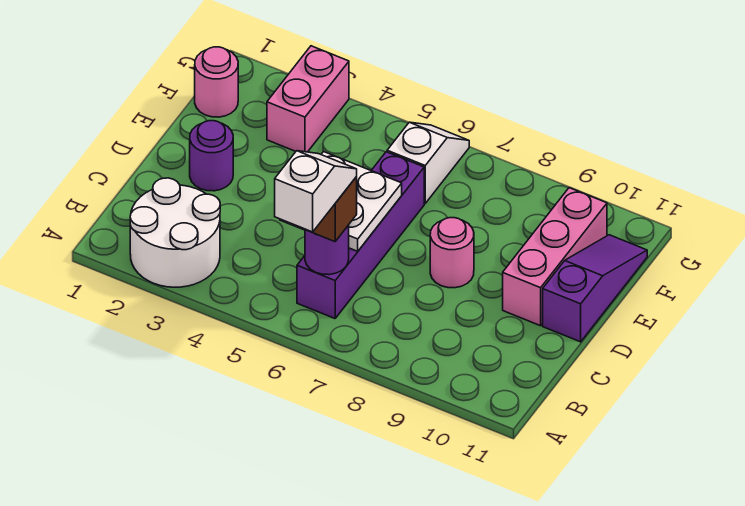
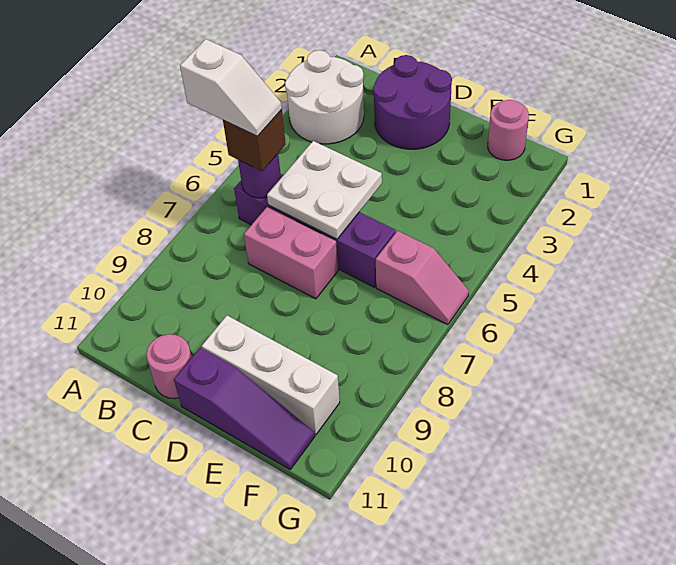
purple round brick D2 level 1 -> purple round brick C1:D2 level 1
pink round brick D8 level 1 -> pink round brick C11 level 1
pink brick D10:F10 level 1 -> white brick D10:F10 level 1
pink brick F3:G3 level 1 -> pink brick C7:D7 level 1
white slope F6:G6 level 1 top F -> pink slope F6:G6 level 1 top F

